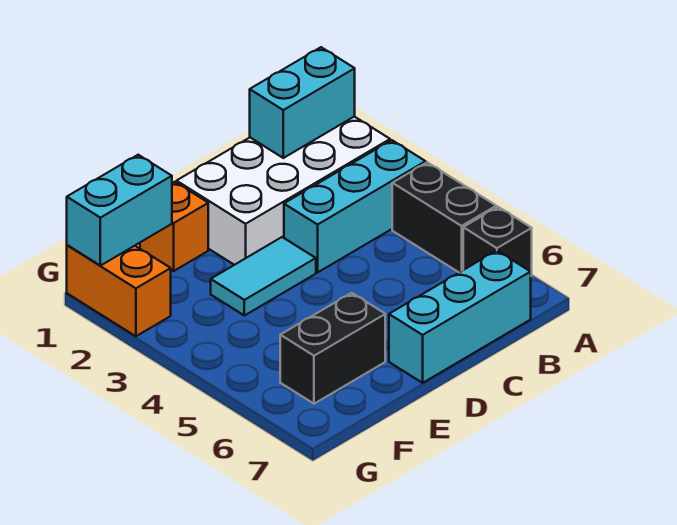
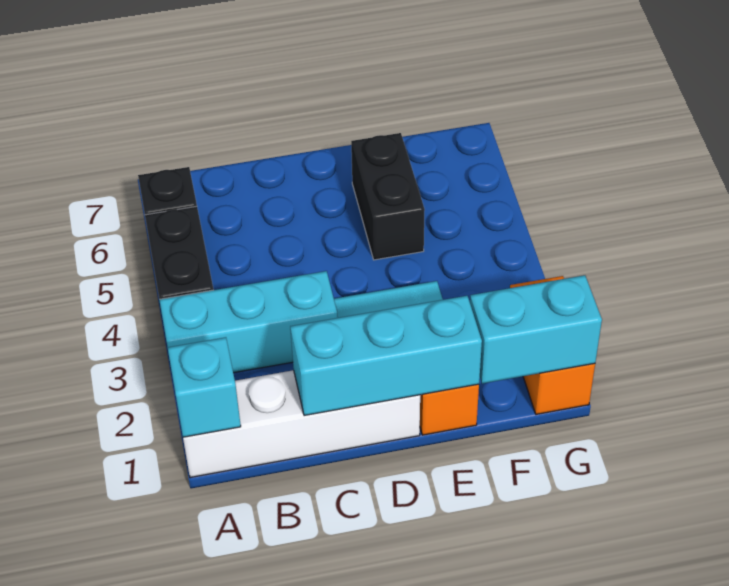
white brick A1:D2 level 1 -> white brick A1:D1 level 1
cyan brick A1:B1 level 2 -> cyan brick A1 level 2
cyan brick B7:D7 level 1 -> cyan brick C1:E1 level 2
black brick E6:F6 level 1 -> black brick E5:E6 level 1

